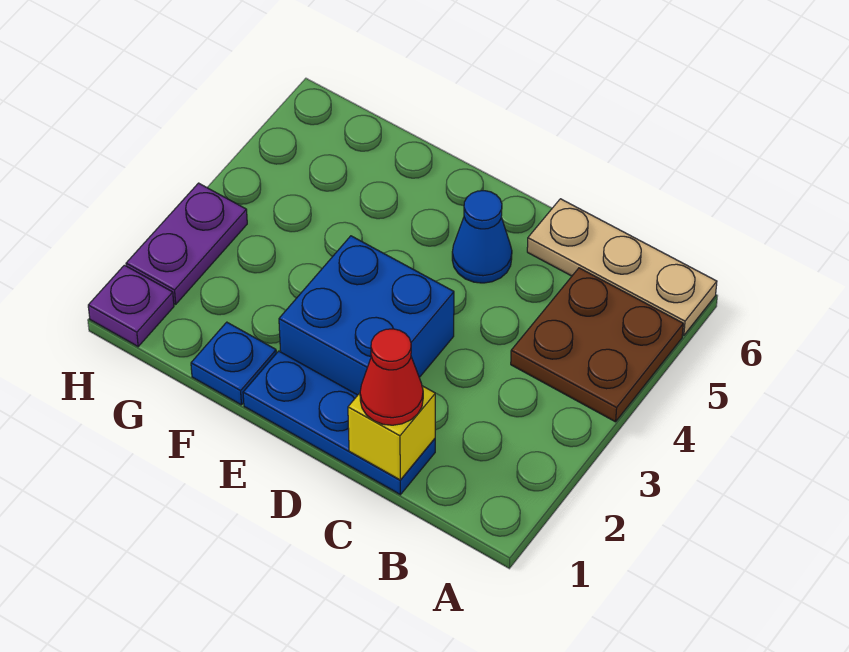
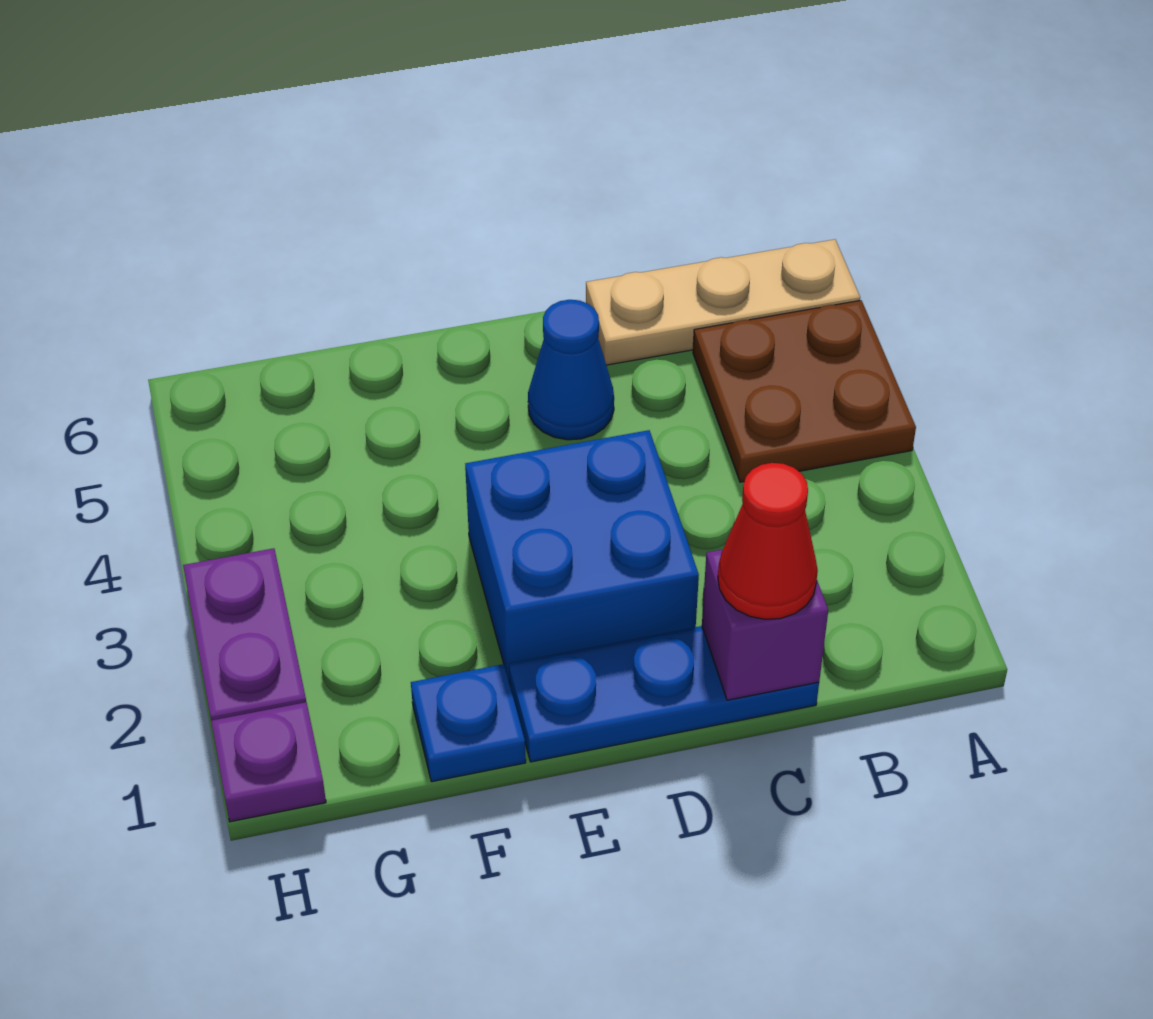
yellow brick C1 level 2 -> purple brick C1 level 2

